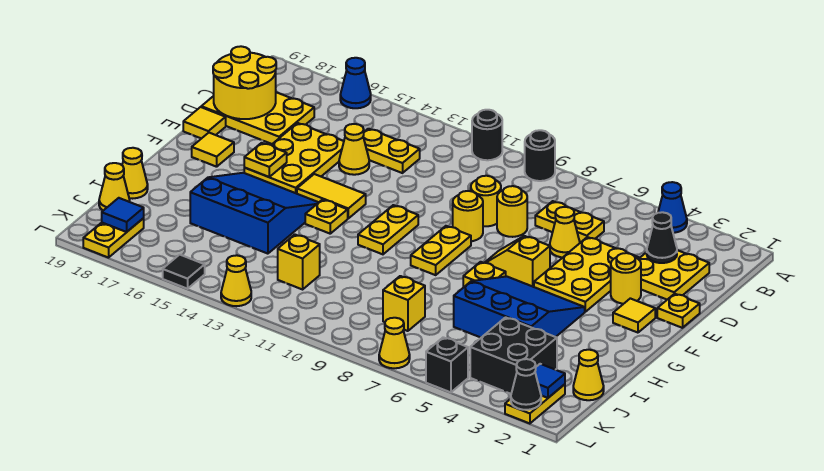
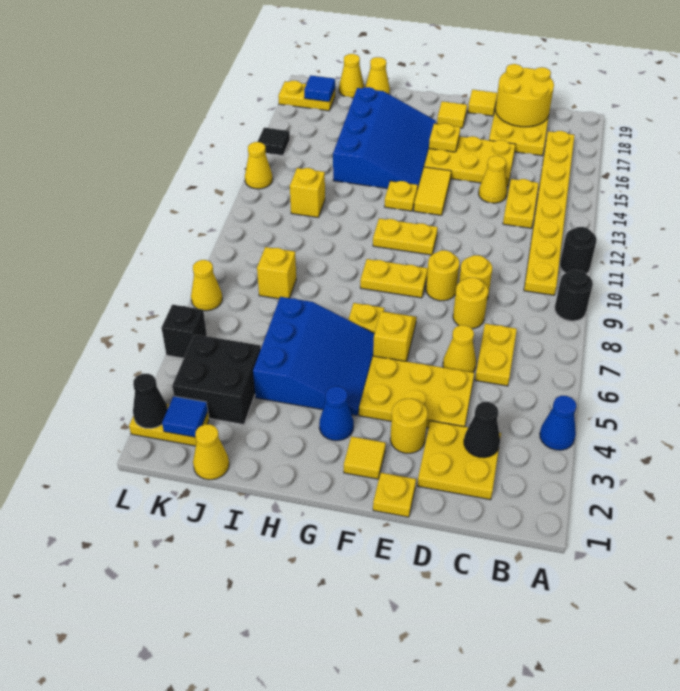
blue cone A16 level 1 -> blue cone G3 level 1
none -> yellow plate B10:B17 level 1
blue slope G14:I16 level 1 top I -> blue slope G14:I17 level 1 top I

